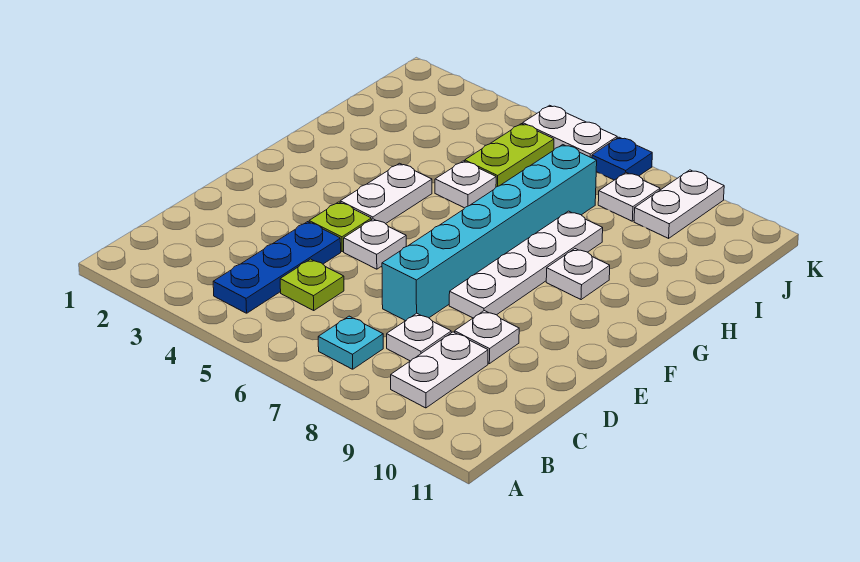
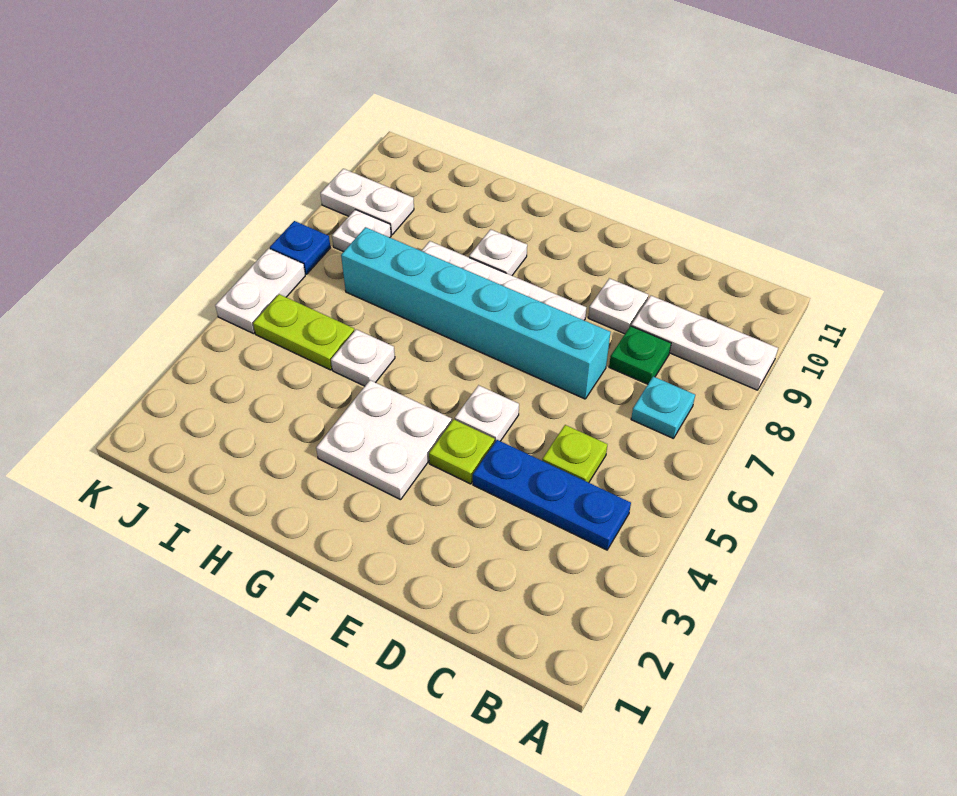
white plate B9:C9 level 1 -> white plate A9:C9 level 1
white plate C8 level 1 -> green plate C8 level 1
white plate F4:G4 level 1 -> white plate F3:G4 level 1

